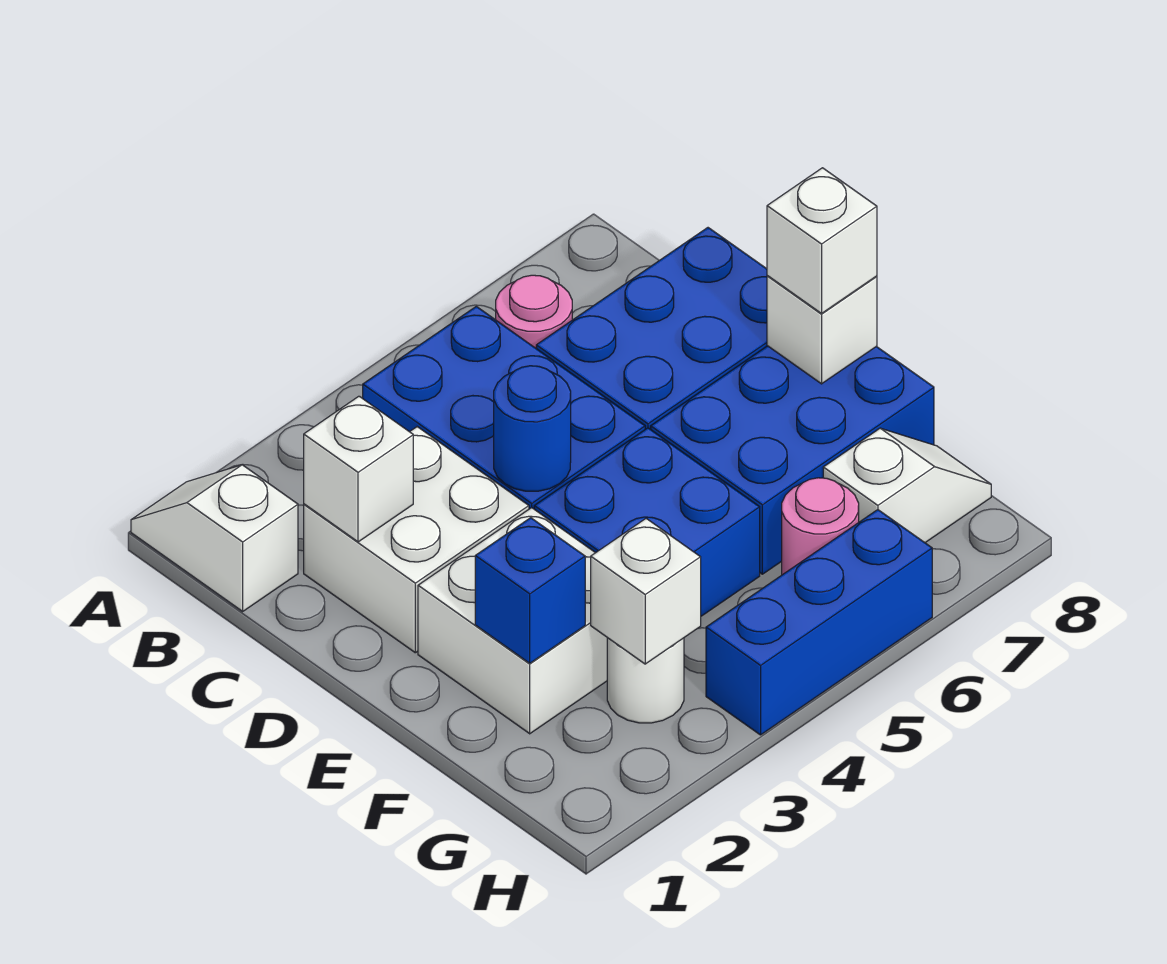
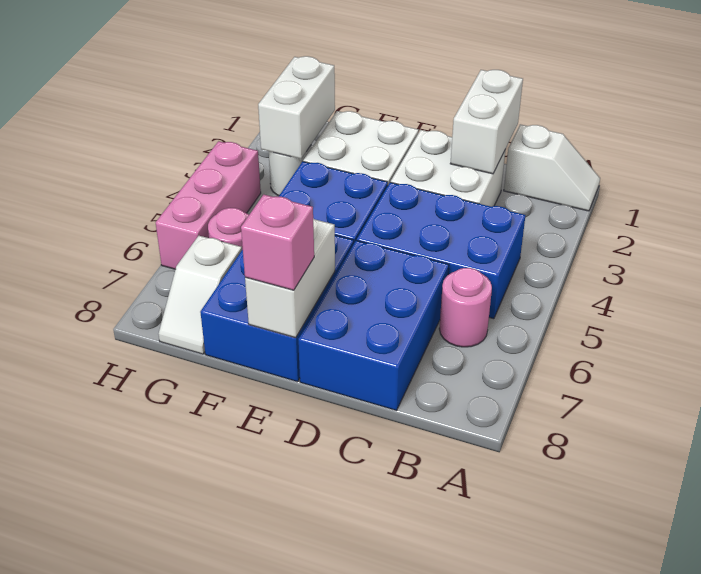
white brick C2 level 2 -> white brick C1:C2 level 2
blue round brick D4 level 2 -> none
white brick E8 level 2 -> white brick E7:E8 level 2
white brick E8 level 3 -> pink brick E8 level 3
blue brick F2 level 2 -> none
white brick G3 level 2 -> white brick G2:G3 level 2
blue brick H4:H6 level 1 -> pink brick H4:H6 level 1

